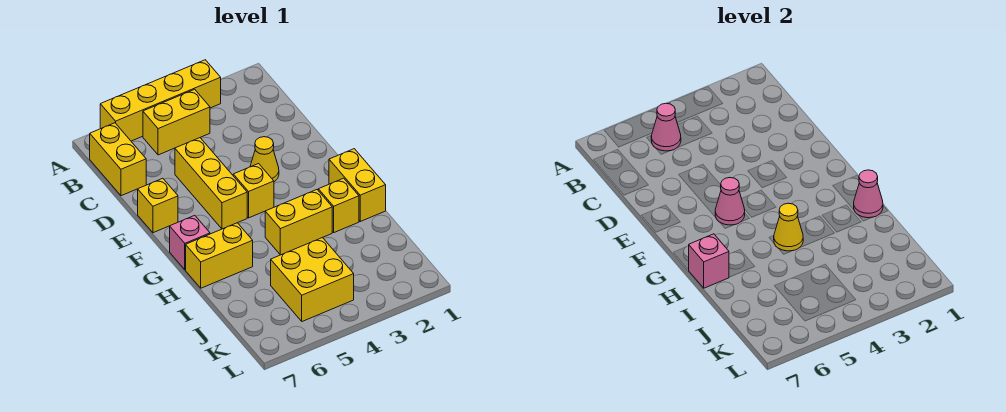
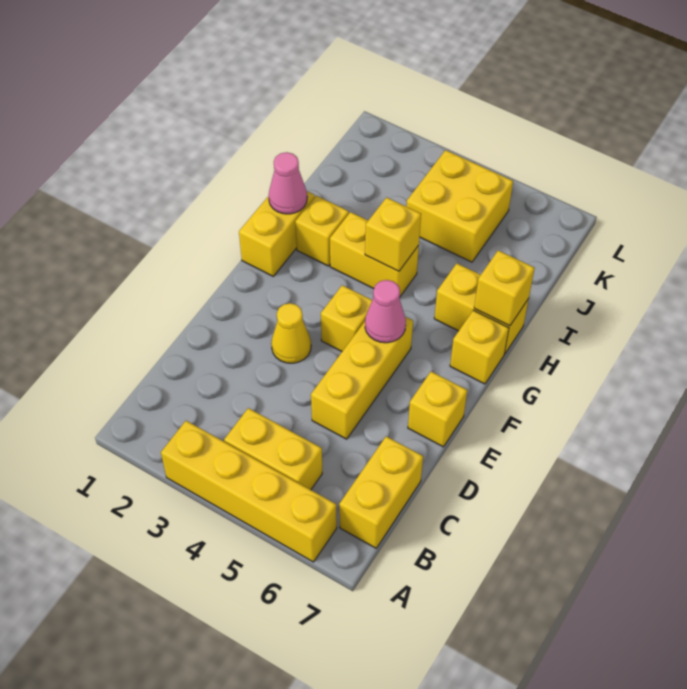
pink cone B5 level 2 -> none
pink brick G7 level 1 -> yellow brick G7 level 1
yellow cone H4 level 2 -> yellow brick H4 level 2
pink brick H7 level 2 -> yellow brick H7 level 2

